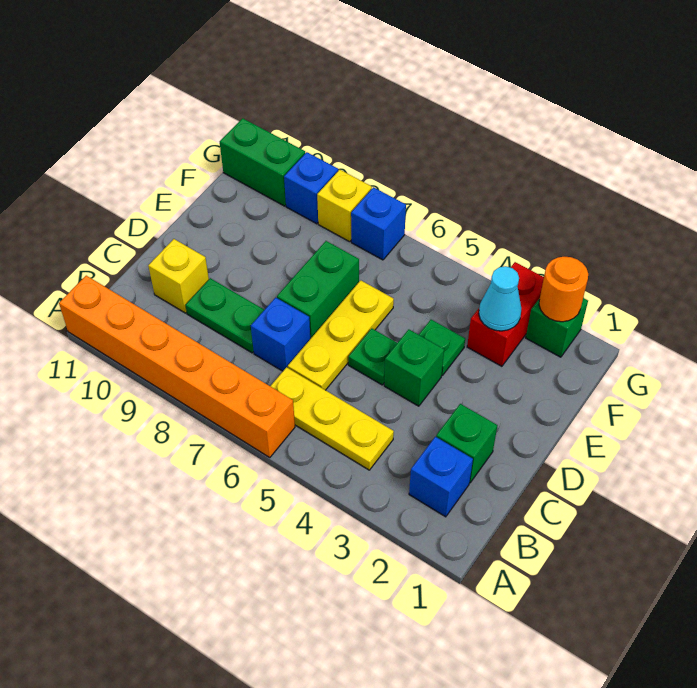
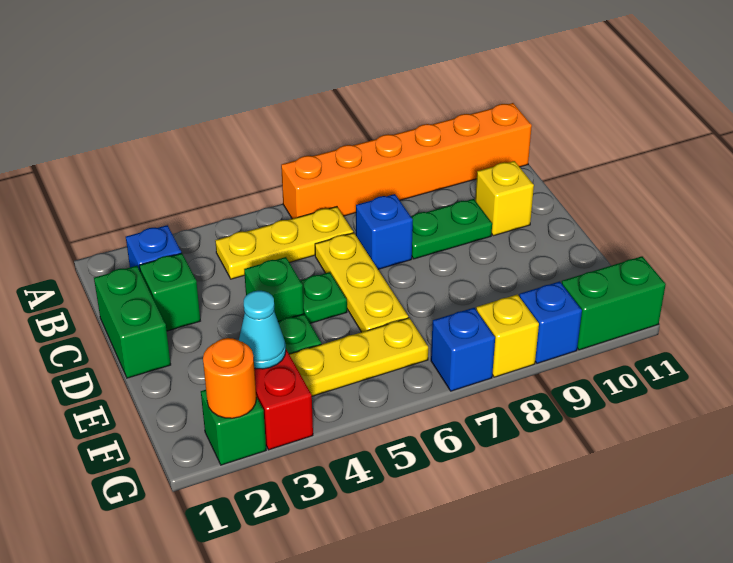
green brick D7:E7 level 1 -> green brick C1:D1 level 1
none -> yellow plate F4:F6 level 1

